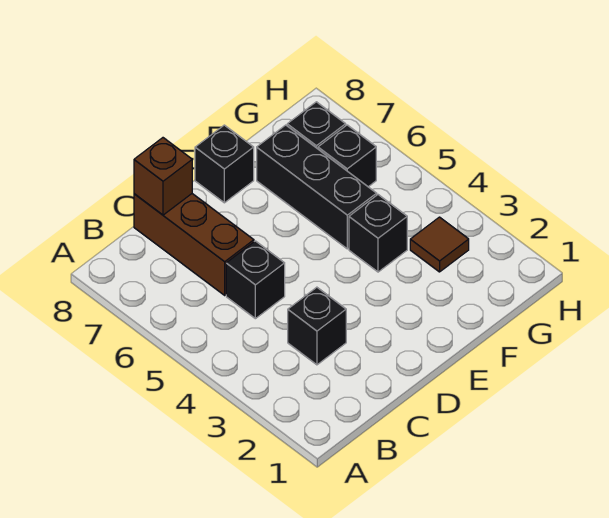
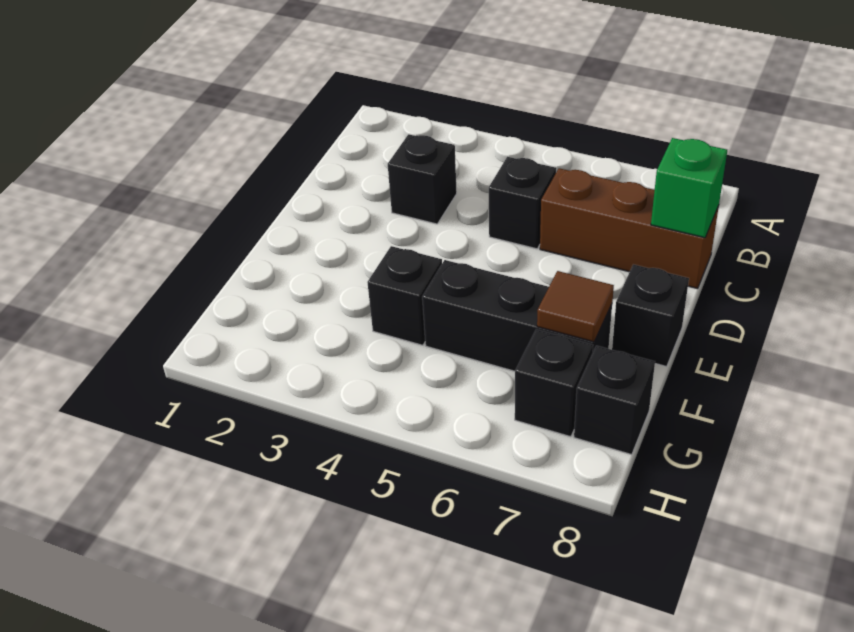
brown brick C8 level 2 -> green brick C8 level 2
brown tile G3 level 1 -> brown tile F7 level 2
black brick G6 level 1 -> black brick G8 level 1

